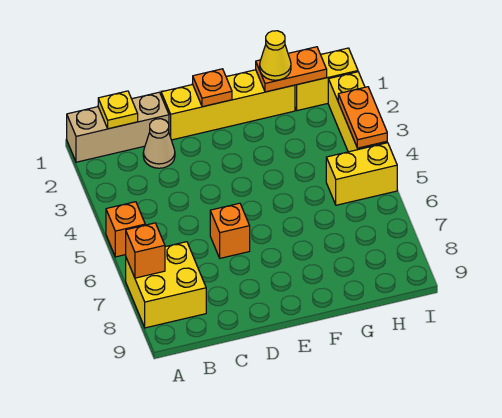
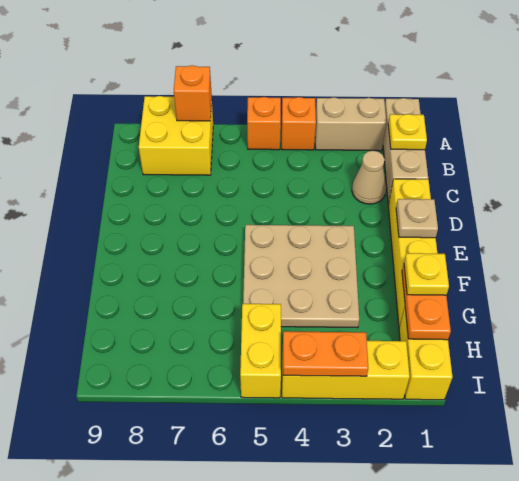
none -> tan brick A2:A3 level 1
orange brick D6 level 1 -> orange brick A4 level 1
orange plate E1 level 2 -> tan plate E1 level 2
none -> tan plate E3:G5 level 1
yellow cone G1 level 3 -> yellow plate G1 level 3

